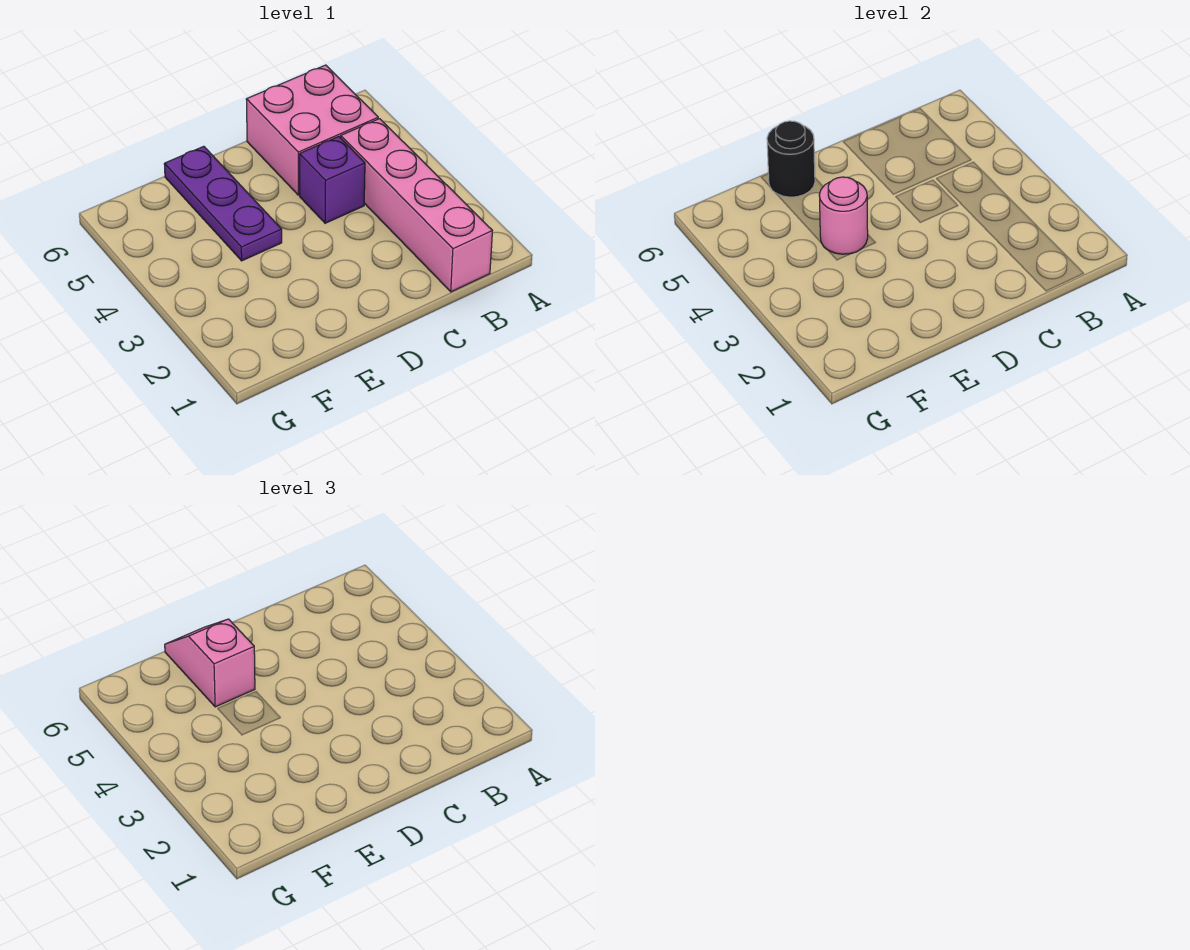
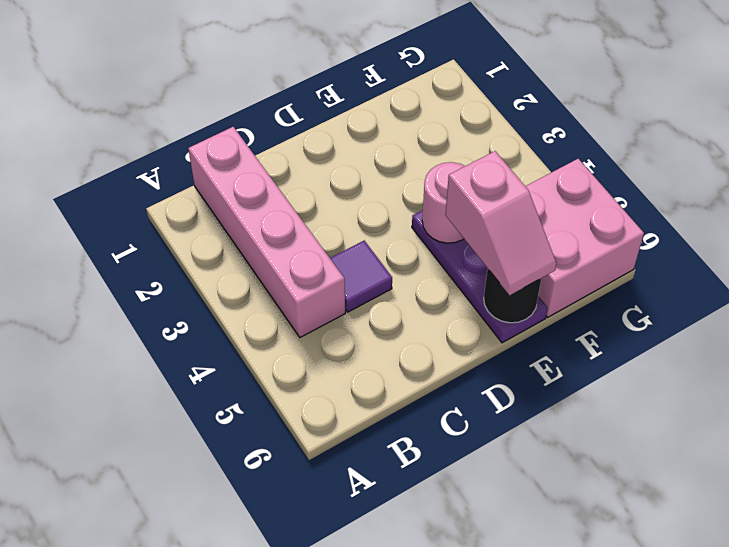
pink brick B5:C6 level 1 -> pink brick F5:G6 level 1
purple brick C4 level 1 -> purple tile C4 level 1

